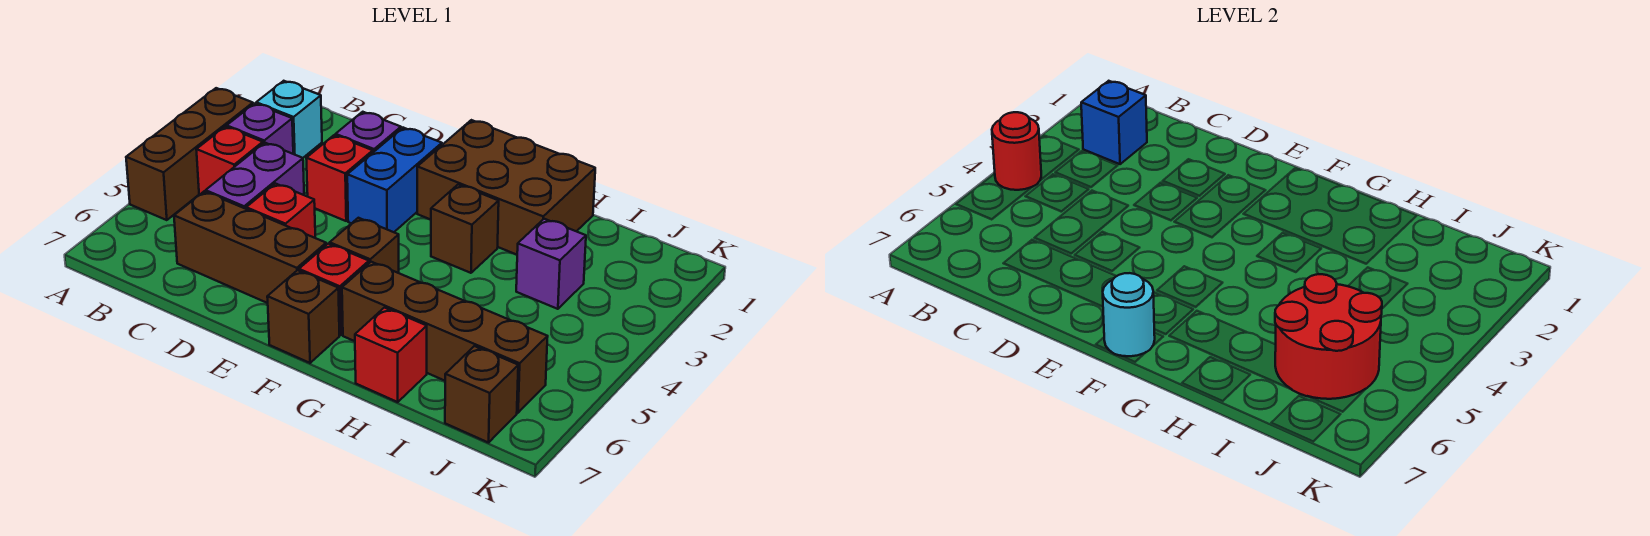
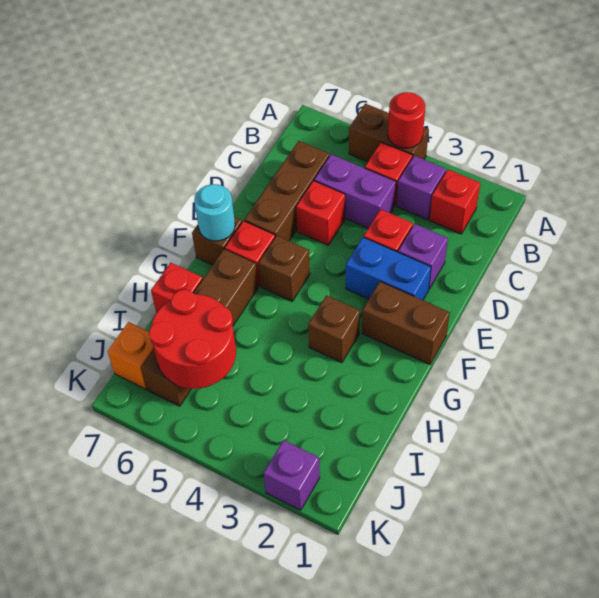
brown brick A3:A5 level 1 -> brown brick A4:A5 level 1
cyan brick B2 level 1 -> red brick B2 level 1
blue brick B2 level 2 -> none
brown brick F1:H2 level 1 -> brown brick F1:F2 level 1
purple brick I3 level 1 -> purple brick K2 level 1
brown brick J7 level 1 -> orange brick J7 level 1

